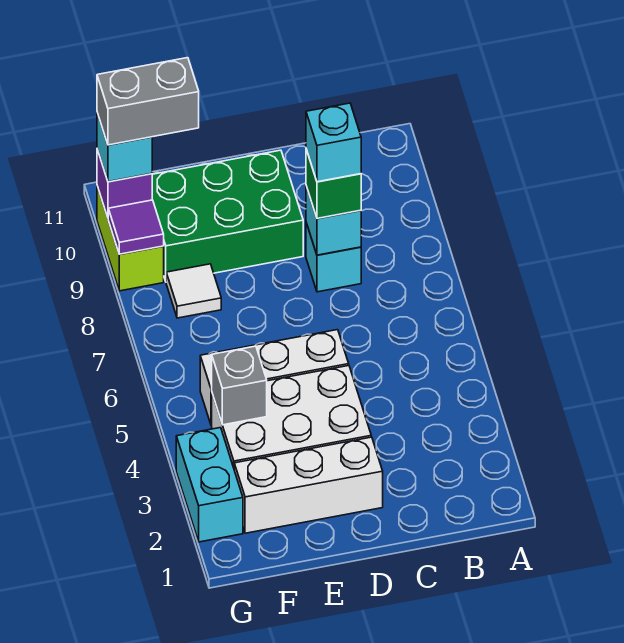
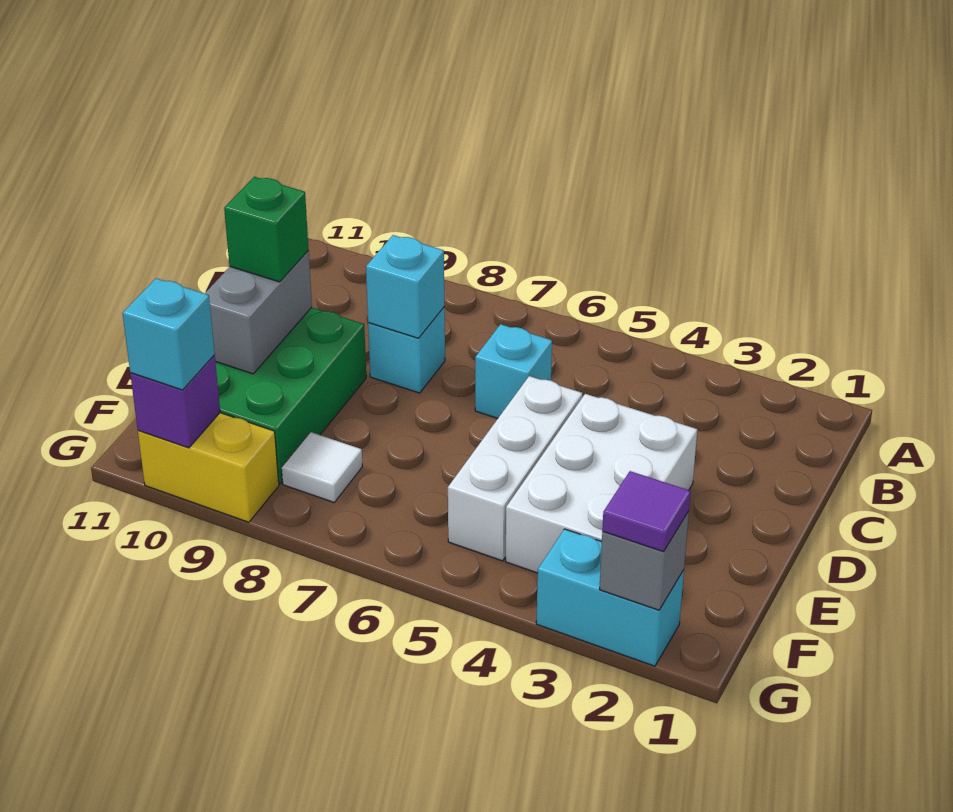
green brick C8 level 3 -> green brick D10 level 3
cyan brick C8 level 4 -> cyan brick C6 level 1
white brick D2:F2 level 1 -> none
grey brick F4 level 2 -> grey brick G2 level 2
grey brick F10:G10 level 4 -> grey brick D10:E10 level 2
lime brick G9:G10 level 1 -> yellow brick G9:G10 level 1
purple tile G9 level 2 -> purple tile G2 level 3

